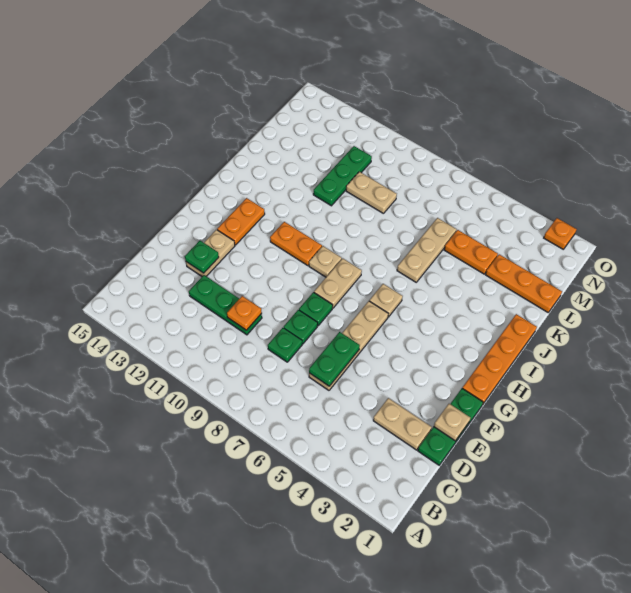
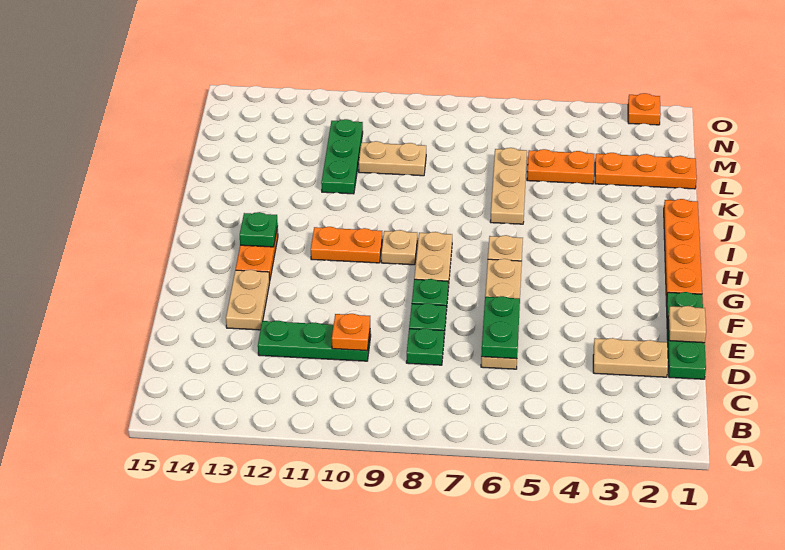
green plate E13 level 2 -> green plate H13 level 2

